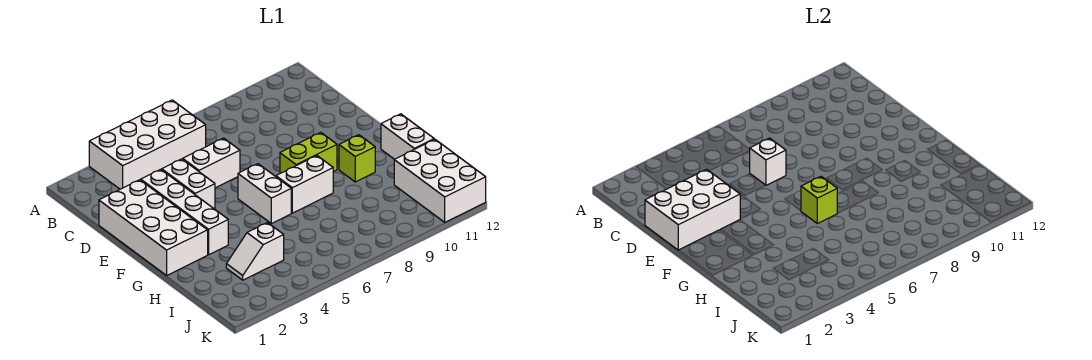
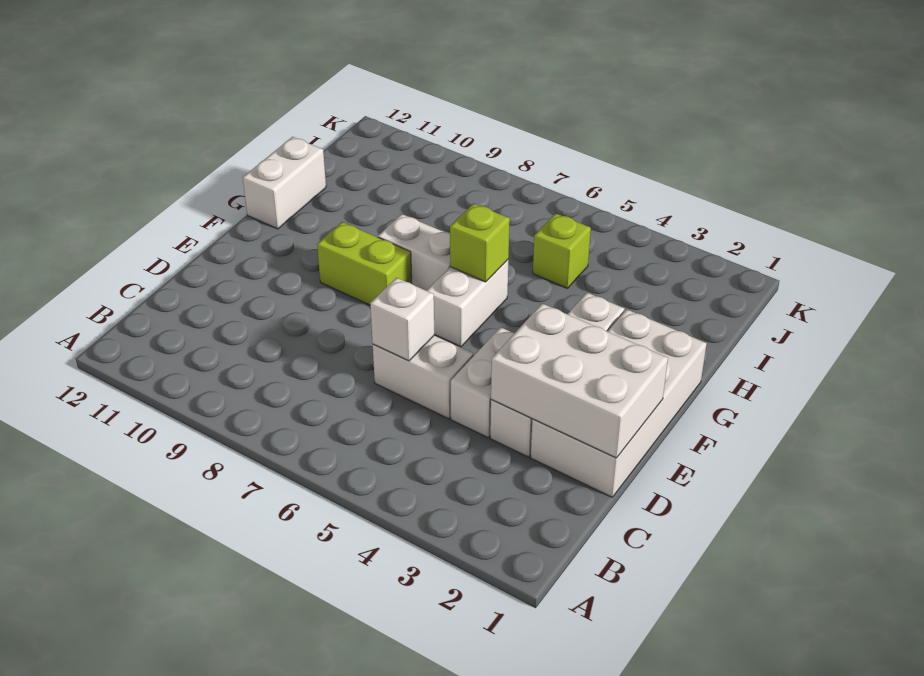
white brick A3:B6 level 1 -> none
lime brick G10 level 1 -> lime brick I5 level 1
white slope I3:I4 level 1 top 4 -> none
white brick I11:K12 level 1 -> none

